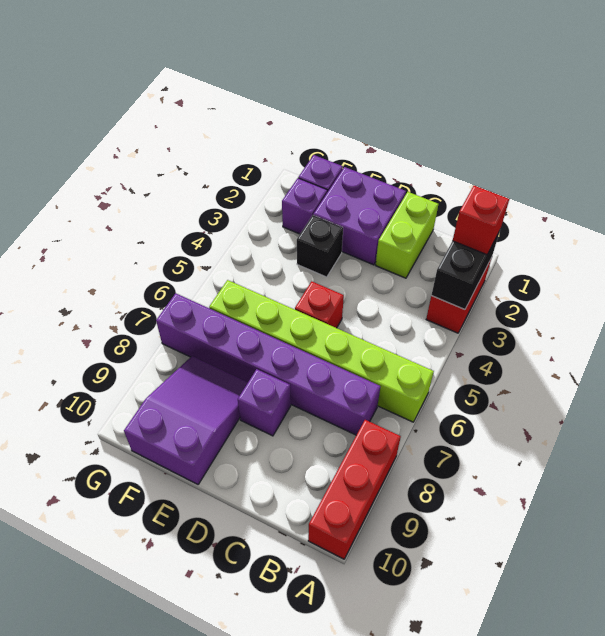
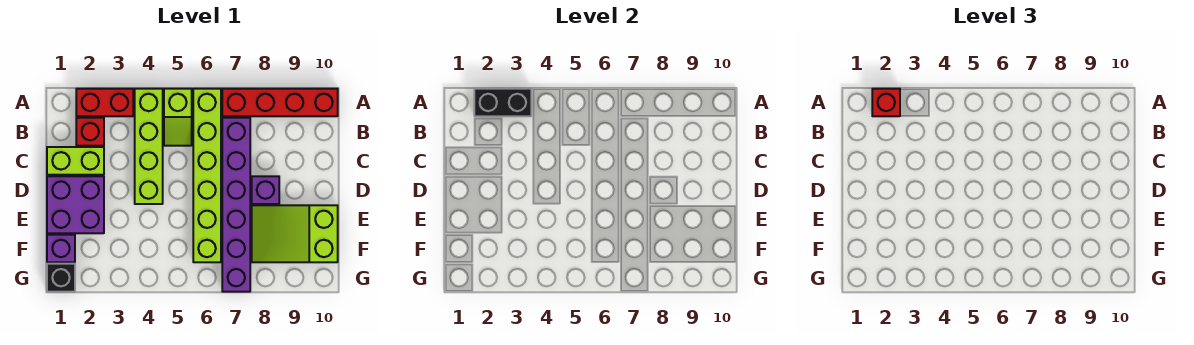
none -> lime brick A4:D4 level 1
none -> lime slope A5:B5 level 1 top A
red brick A8:A10 level 1 -> red brick A7:A10 level 1
red brick D5 level 1 -> red brick B2 level 1
black brick E3 level 1 -> black brick G1 level 1
purple slope E8:F10 level 1 top 10 -> lime slope E8:F10 level 1 top 10
purple brick F2 level 1 -> none

